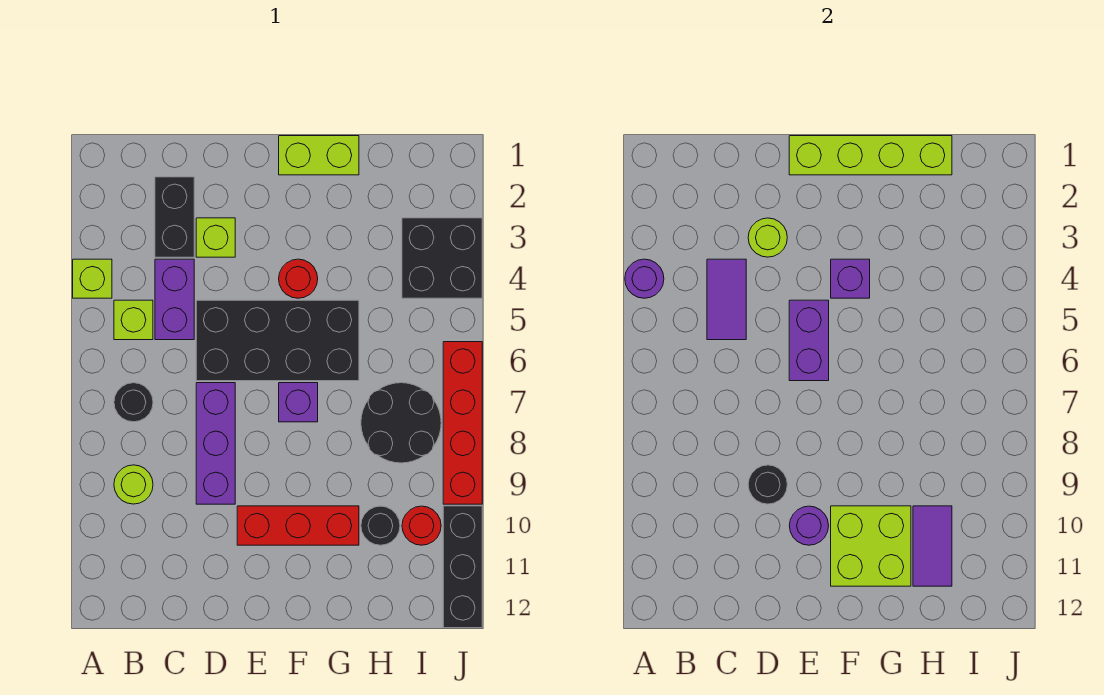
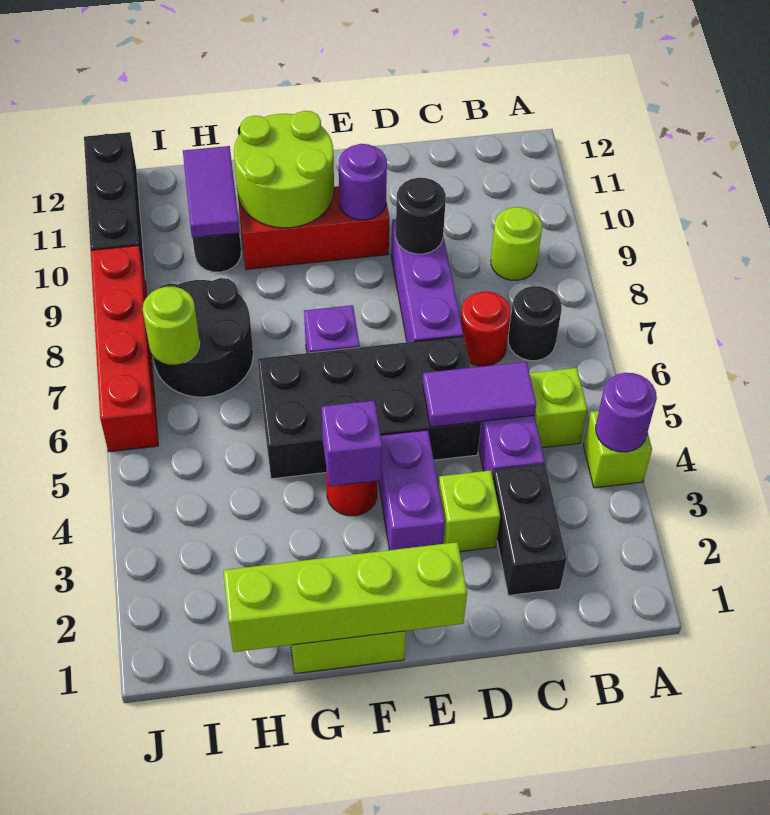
purple tile C4:C5 level 2 -> purple tile C5:D5 level 2
lime round brick D3 level 2 -> lime round brick I7 level 2
purple brick E5:E6 level 2 -> purple brick E3:E4 level 1
lime brick F10:G11 level 2 -> lime round brick F10:G11 level 2
black brick I3:J4 level 1 -> none
red round brick I10 level 1 -> red round brick C7 level 1

